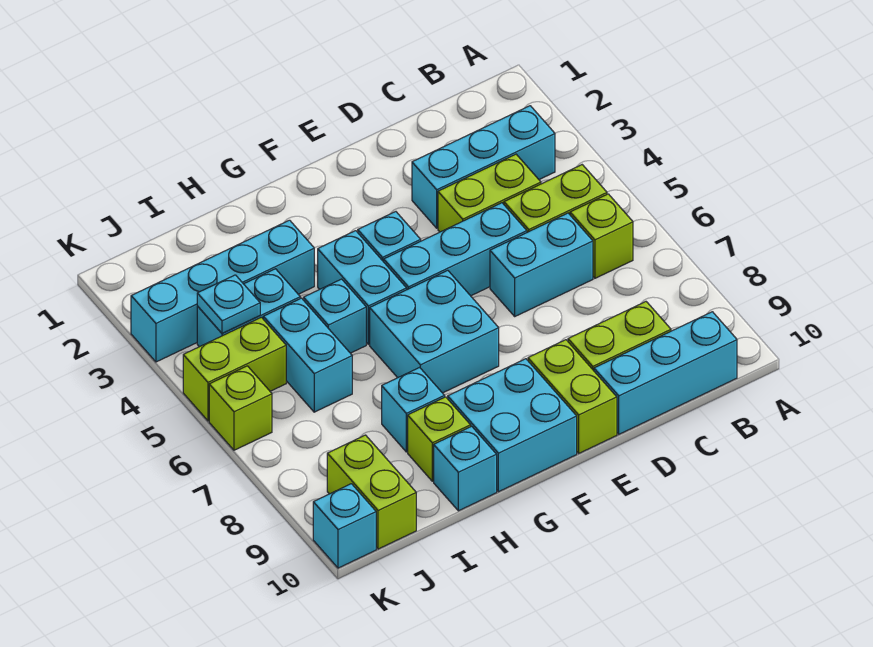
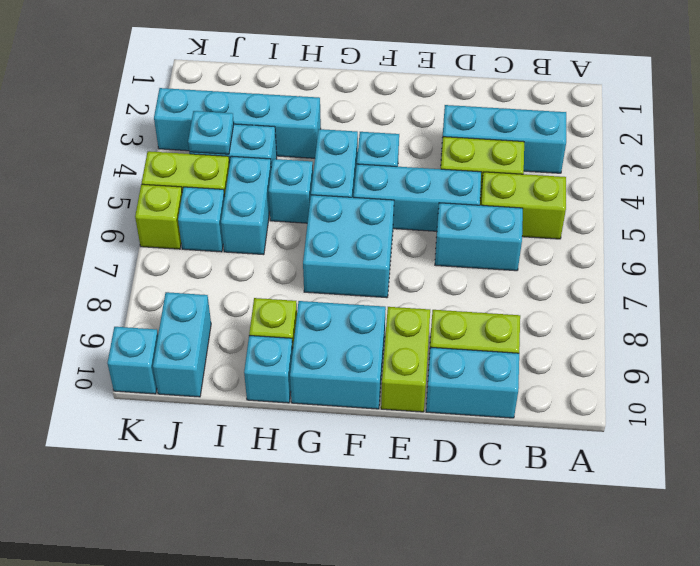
lime brick B6 level 1 -> none
cyan brick B10:D10 level 1 -> cyan brick C10:D10 level 1
cyan brick H8 level 1 -> cyan brick J6 level 1
lime brick J9:J10 level 1 -> cyan brick J9:J10 level 1

